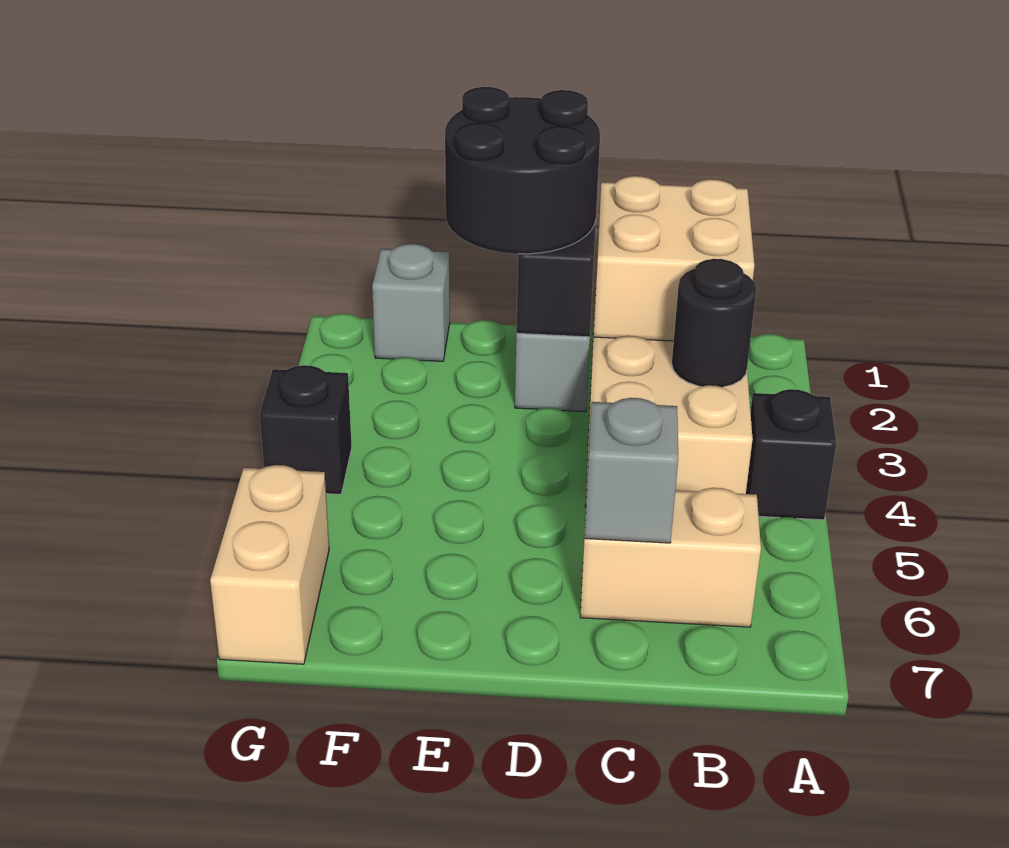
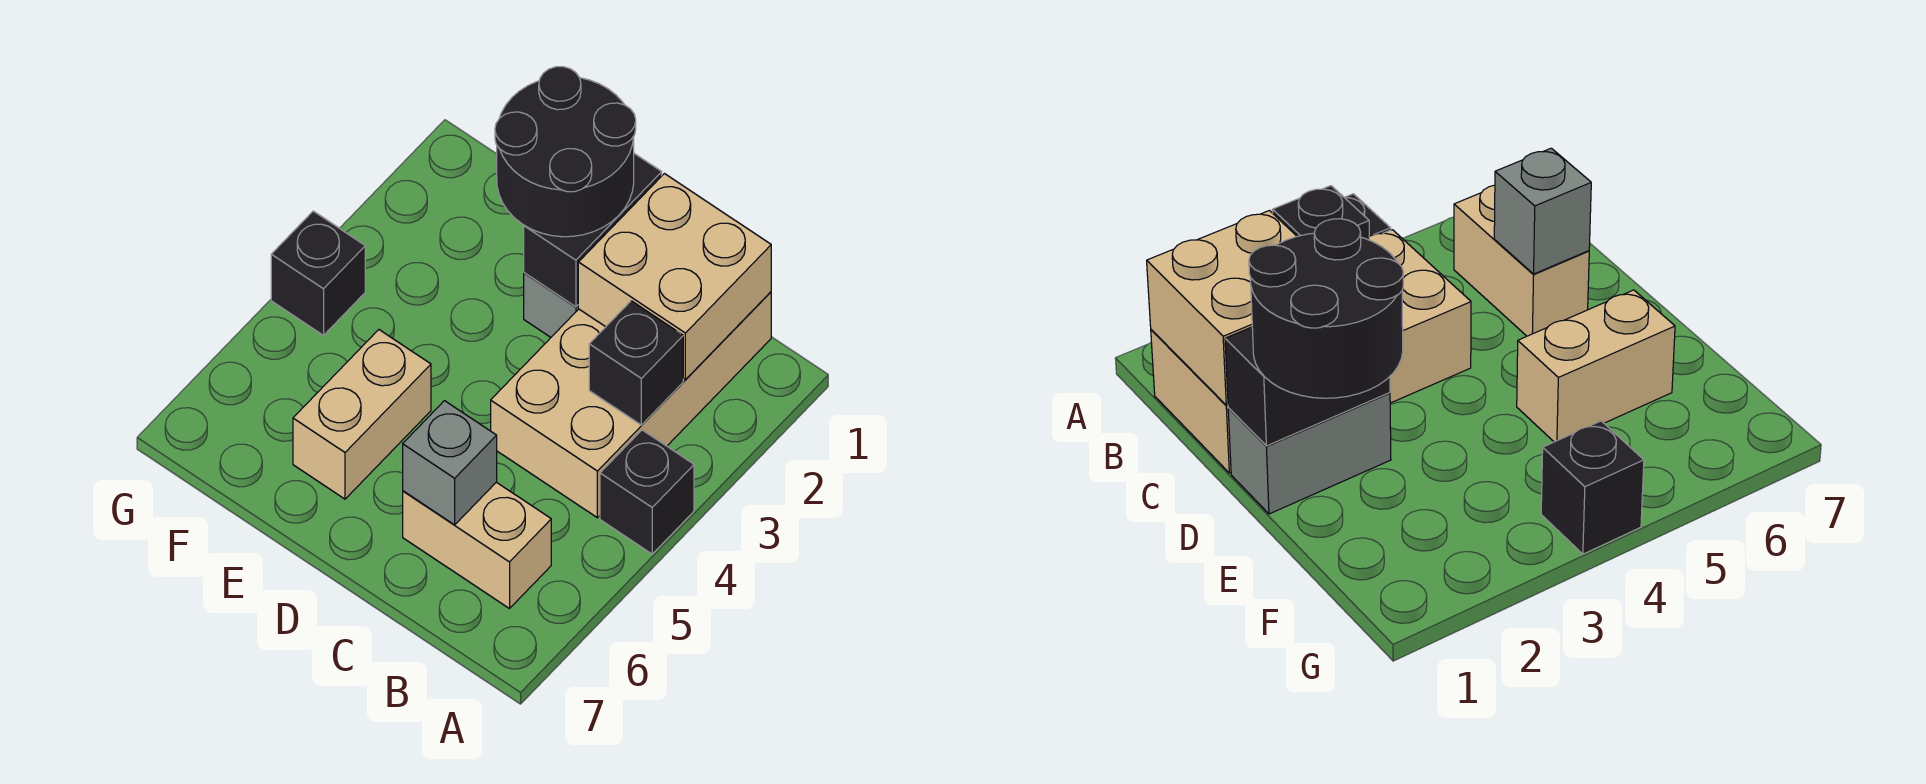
black round brick B3 level 2 -> black brick B3 level 2
grey brick F1 level 1 -> none
tan brick G6:G7 level 1 -> tan brick E5:E6 level 1

